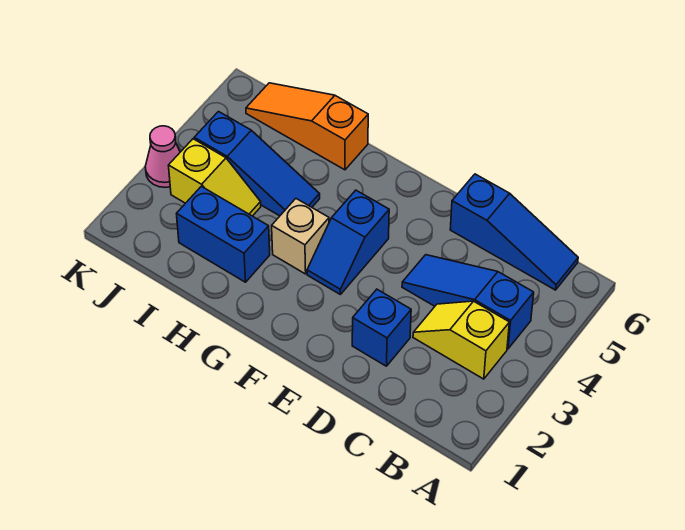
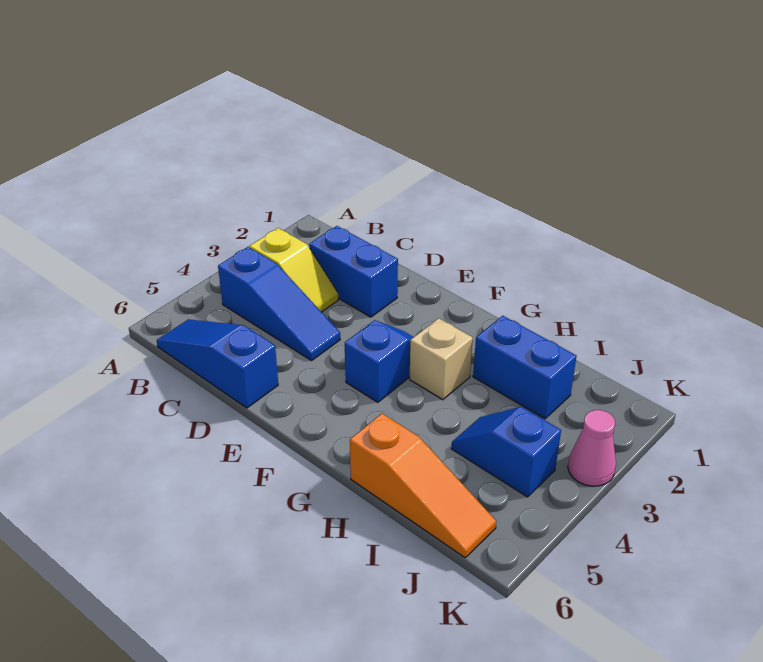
blue brick D2 level 1 -> blue brick C2:D2 level 1
blue slope H4:J4 level 1 top J -> blue slope I4:J4 level 1 top J
yellow slope I3:J3 level 1 top J -> none

